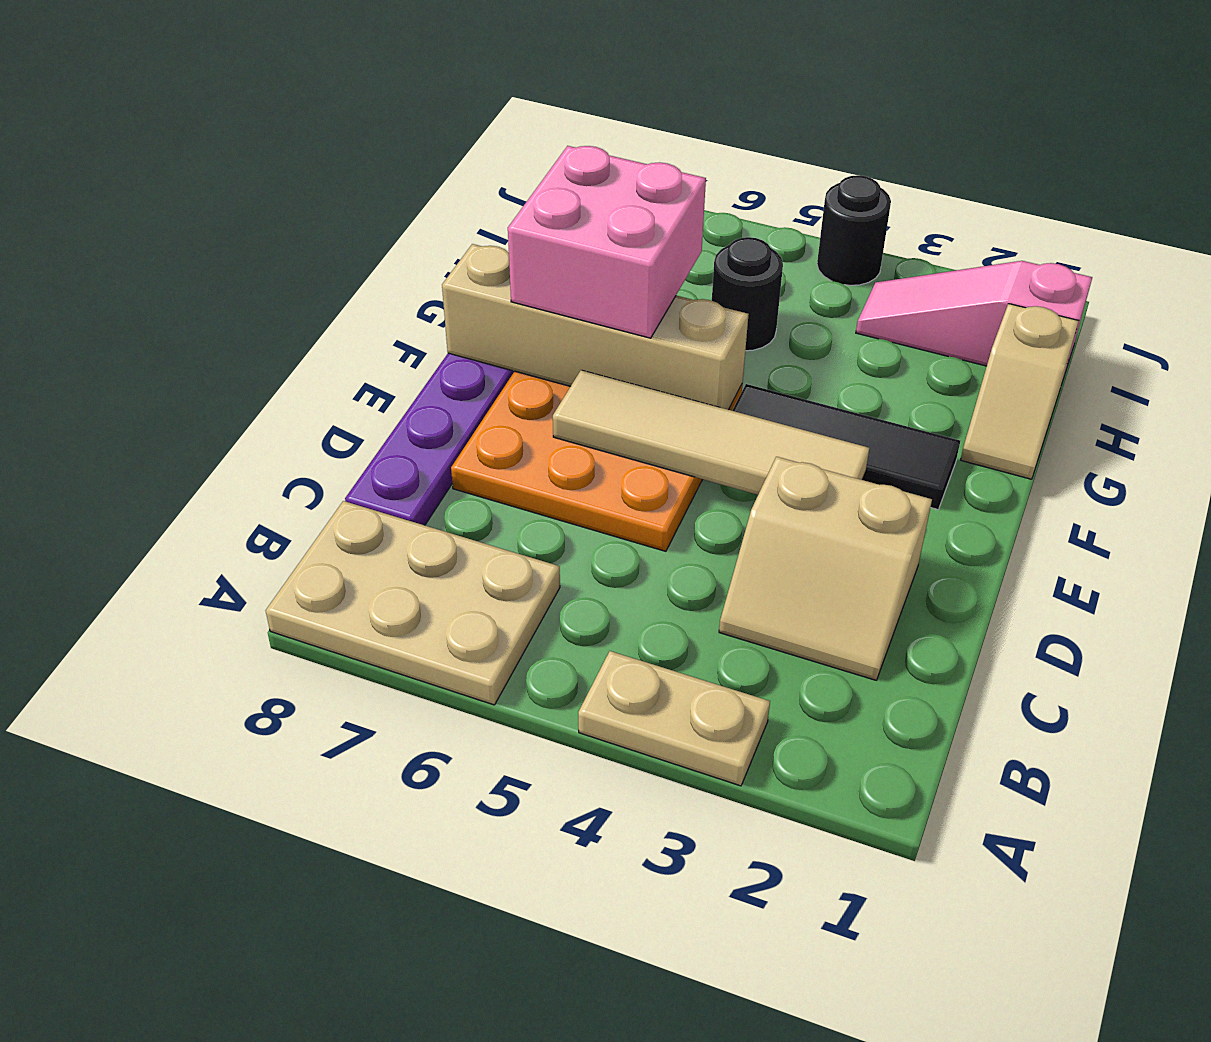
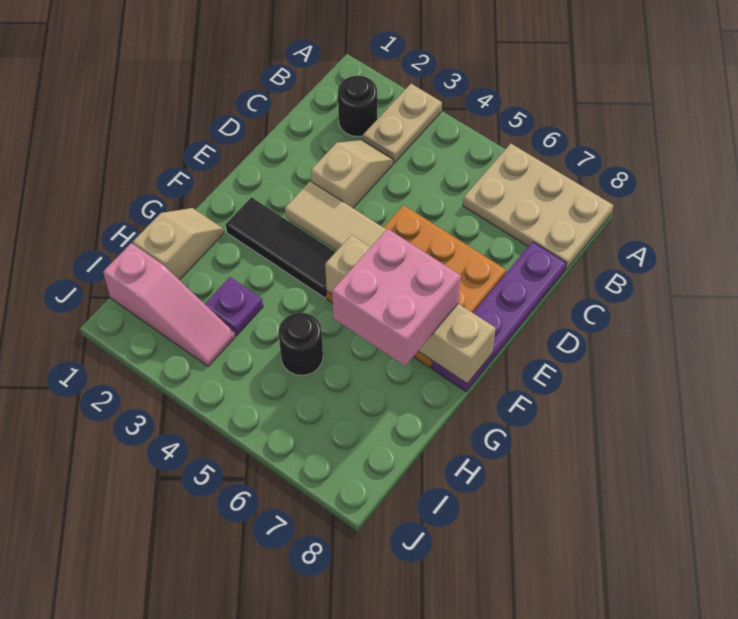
tan plate A3:A4 level 1 -> tan plate A3:B3 level 1
tan slope C2:D3 level 1 top D -> tan slope C3:D3 level 1 top D
none -> purple plate H3 level 1
black round brick J4 level 1 -> black round brick B2 level 1

